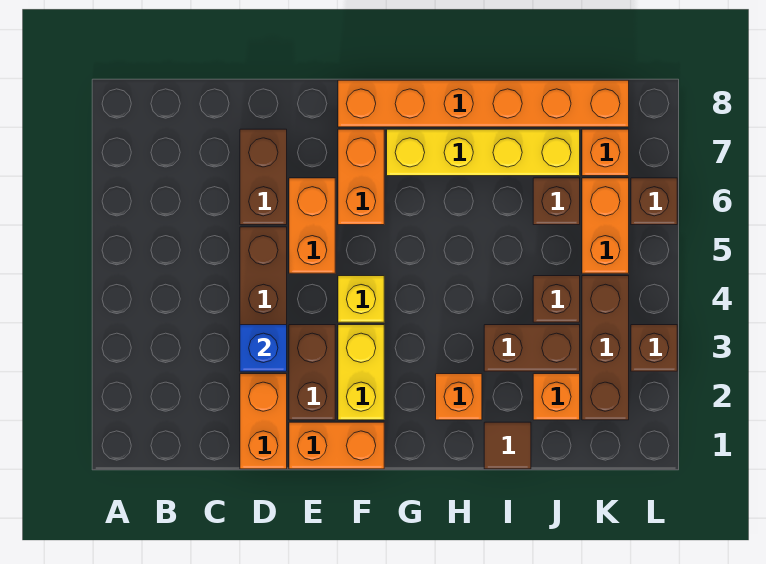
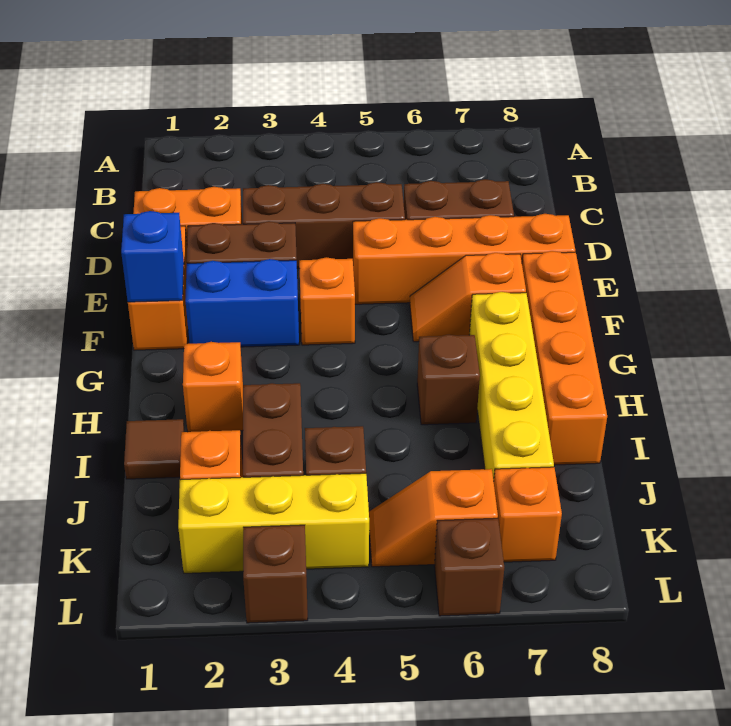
blue brick D3 level 2 -> blue brick F1 level 2
orange brick E5:E6 level 1 -> orange brick E5:E8 level 1
yellow brick F2:F3 level 1 -> blue brick F2:F3 level 1
yellow brick F4 level 1 -> orange brick F4 level 1
orange brick F6:F7 level 1 -> orange slope F6:F7 level 1 top 7
orange brick F8:K8 level 1 -> orange brick F8:I8 level 1
brown brick J6 level 1 -> brown brick H6 level 1
brown brick K2:K4 level 1 -> yellow brick K2:K4 level 1
orange brick K5:K6 level 1 -> orange slope K5:K6 level 1 top 6

